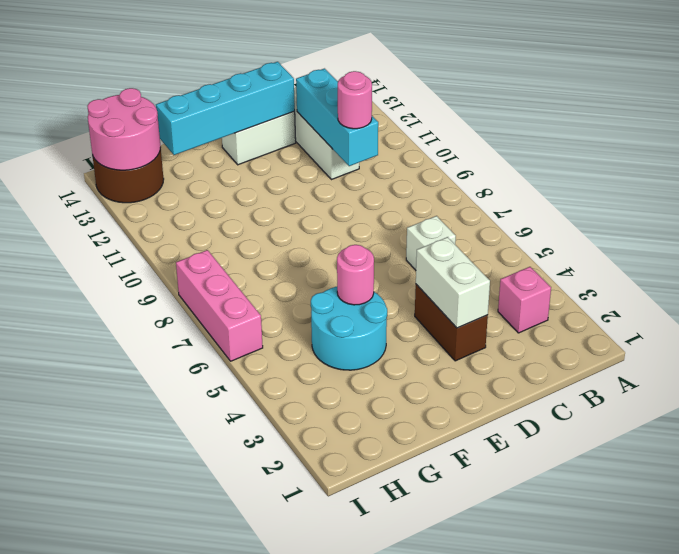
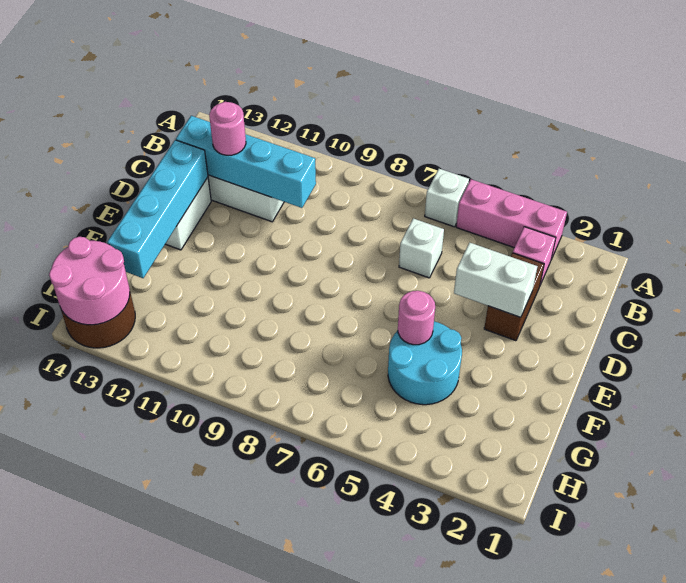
none -> white brick A6 level 1
cyan brick C10:C12 level 2 -> cyan brick C10:C13 level 2
pink round brick C10 level 3 -> pink round brick C12 level 3
brown brick D3:D4 level 1 -> brown brick C3:D3 level 1
pink brick I6:I8 level 1 -> pink brick A3:A5 level 1

